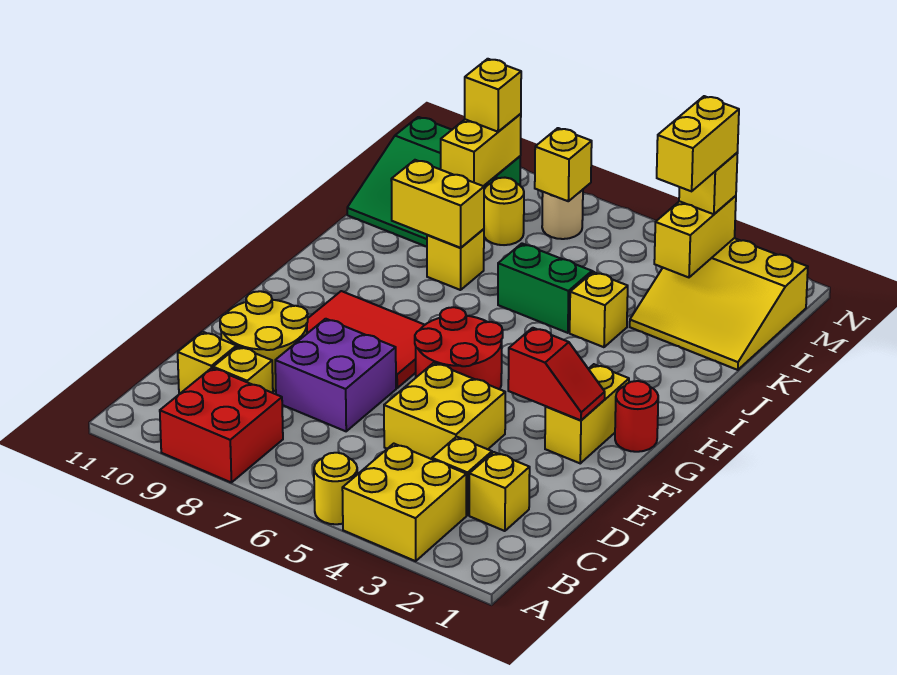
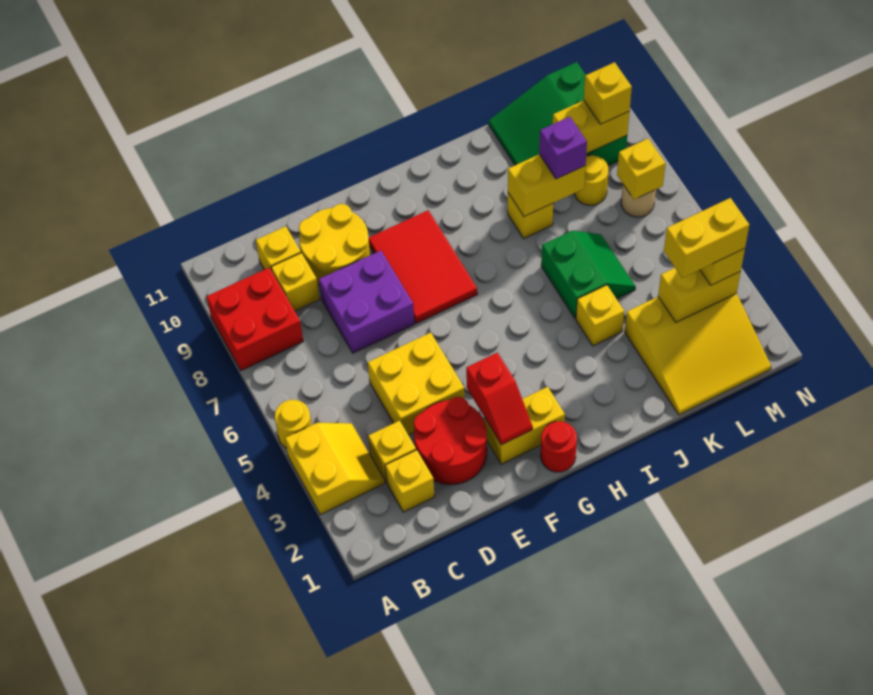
yellow brick A3:B4 level 1 -> yellow slope A3:B4 level 1 top A
red round brick F5:G6 level 1 -> red round brick D2:E3 level 1
yellow brick J8:J9 level 2 -> yellow brick J8:K8 level 2
yellow slope K1:M3 level 1 top M -> yellow slope K1:M3 level 1 top 3
none -> purple brick K8 level 3

